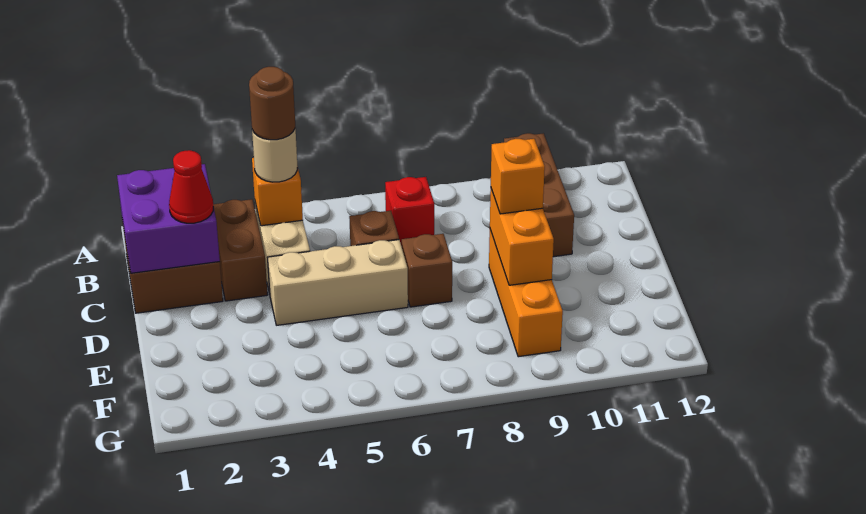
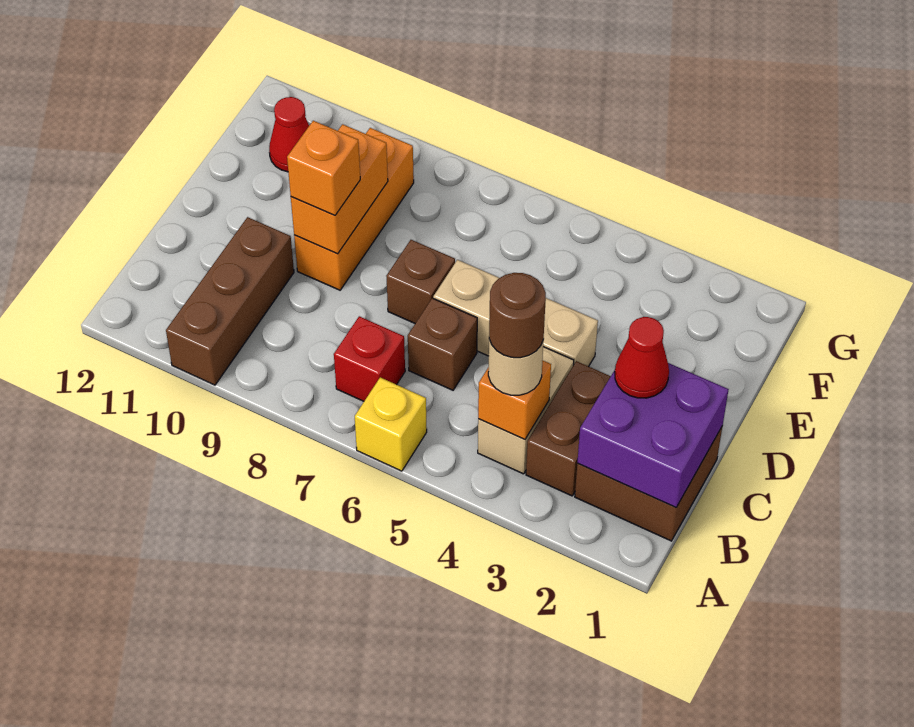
none -> yellow brick A6 level 1
none -> red cone F11 level 1

